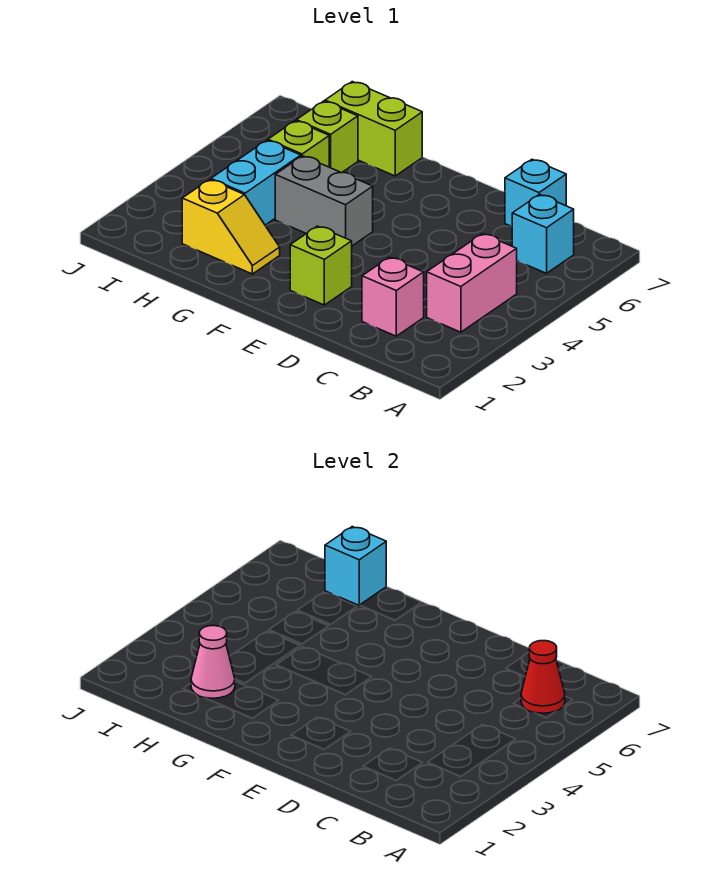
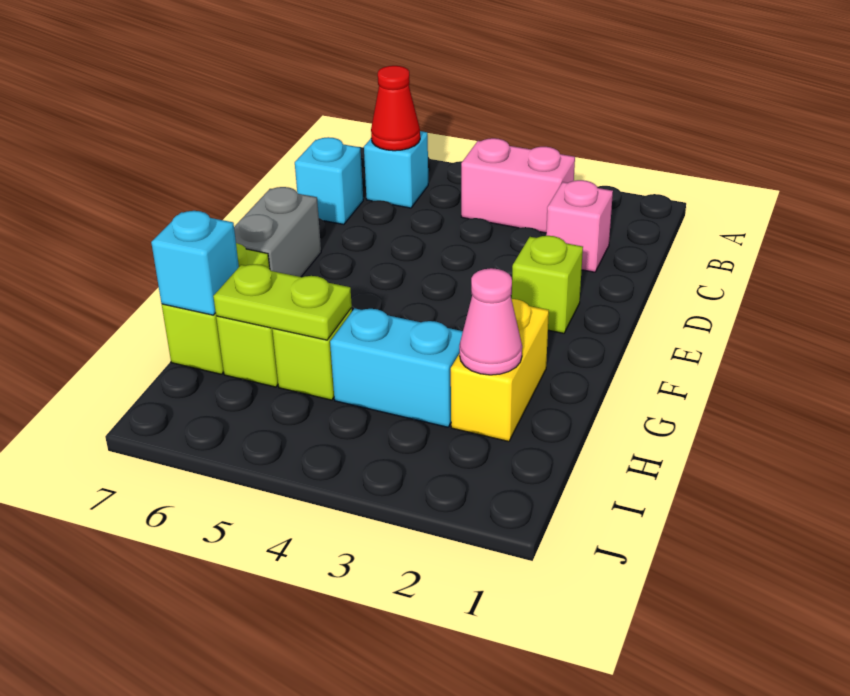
grey brick F4:G4 level 1 -> grey brick E7:F7 level 1
yellow slope G2:H2 level 1 top H -> yellow brick G2:H2 level 1
none -> lime plate H5:H6 level 2

